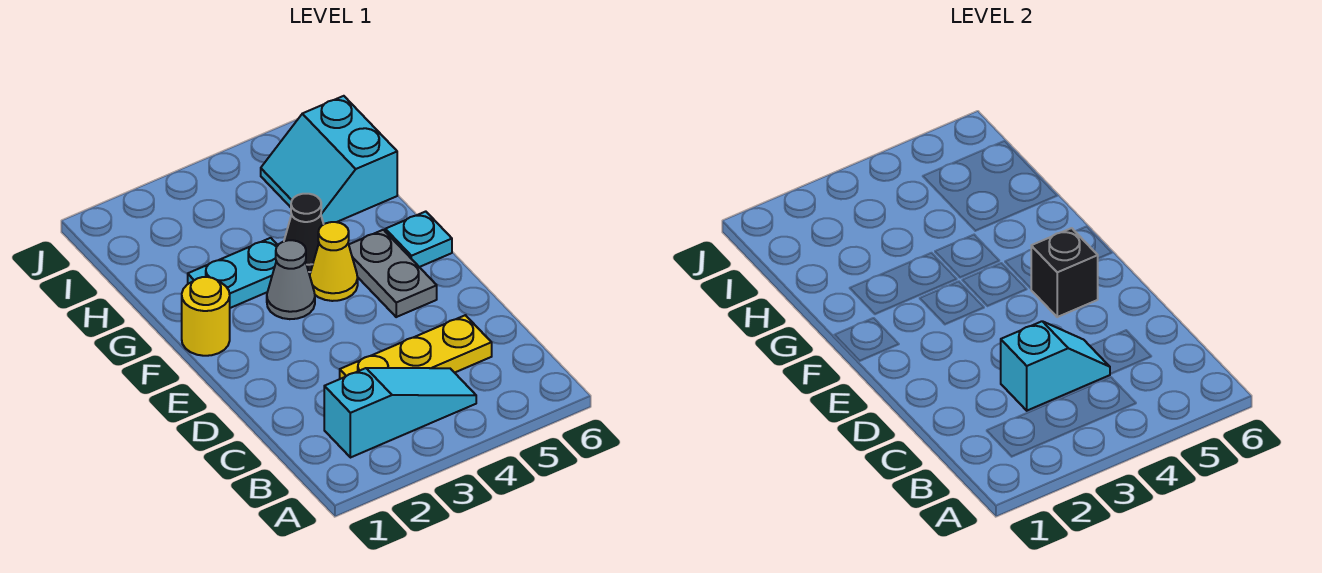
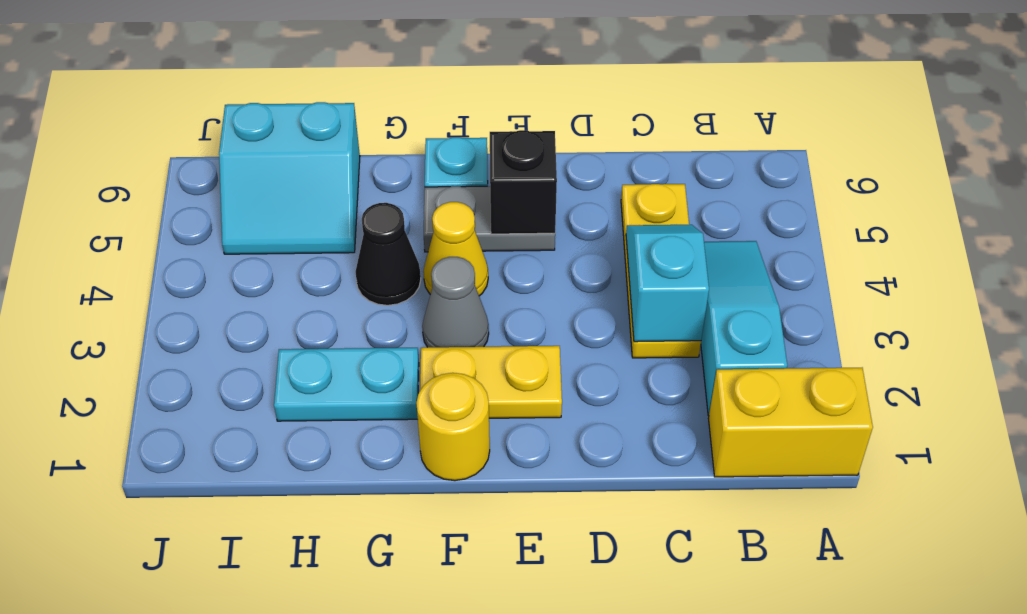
none -> yellow brick A1:B1 level 1
none -> yellow plate E2:F2 level 1
cyan plate G2:G3 level 1 -> cyan plate G2:H2 level 1

